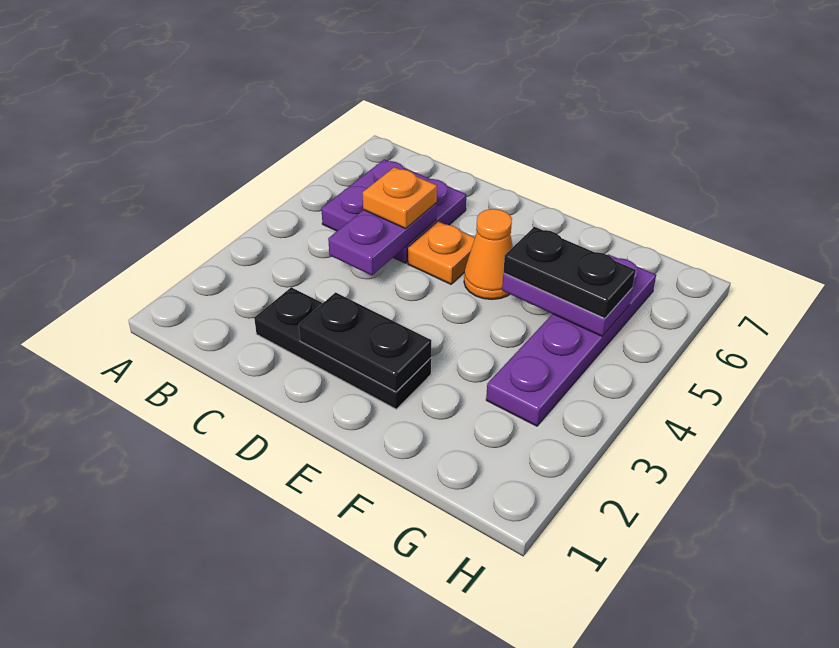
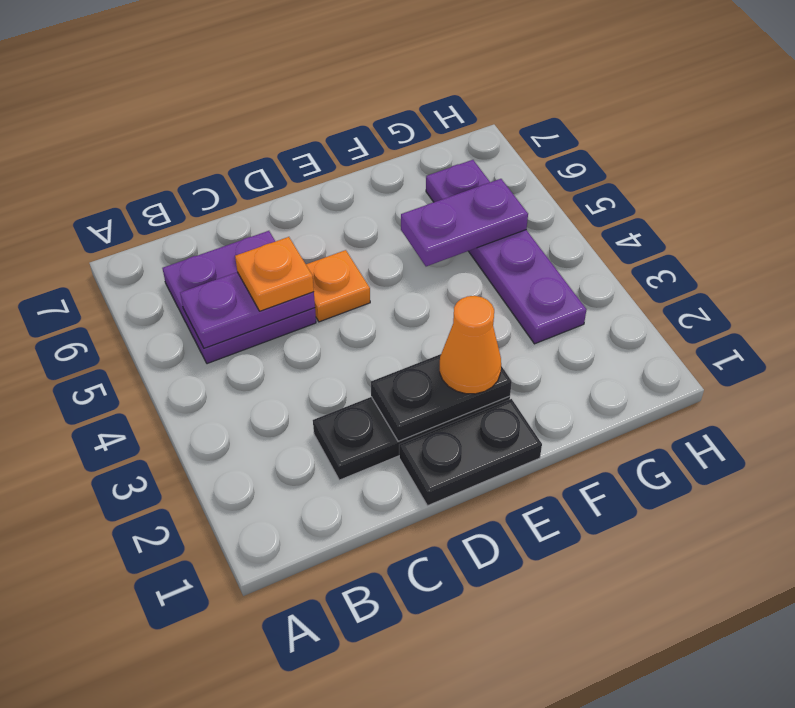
purple plate C4:C5 level 2 -> purple plate B5:C5 level 2
orange cone E5 level 1 -> orange cone E2 level 3
black plate F5:G5 level 3 -> black plate D1:E1 level 1

